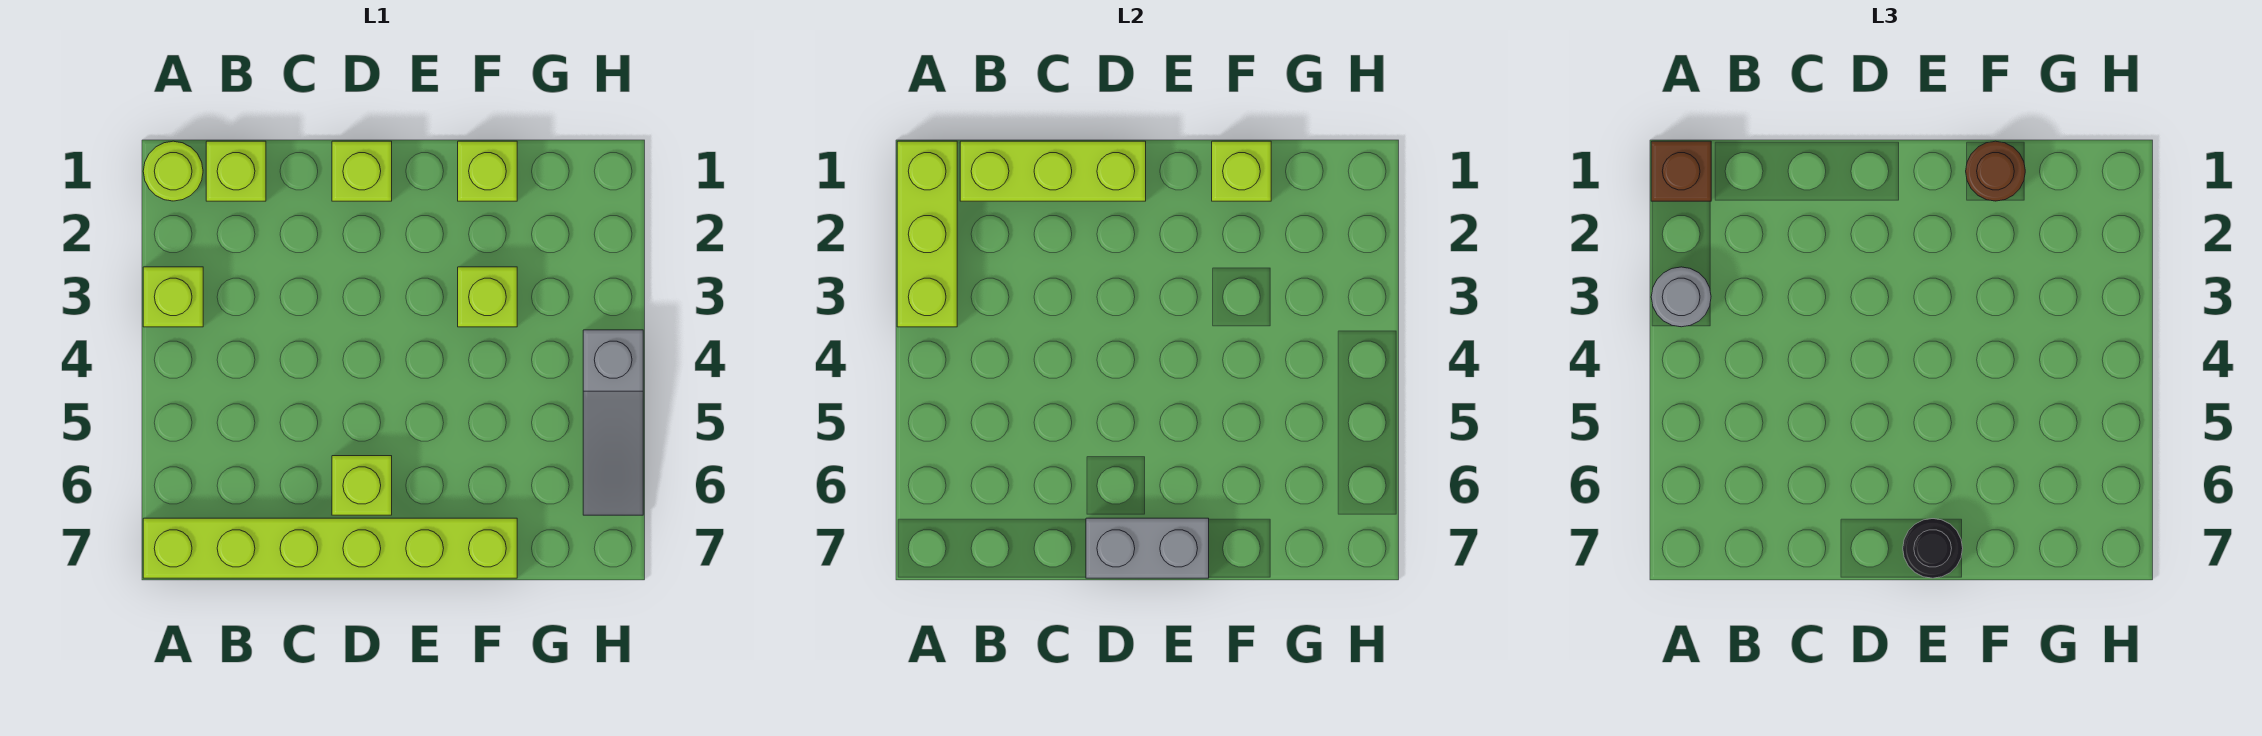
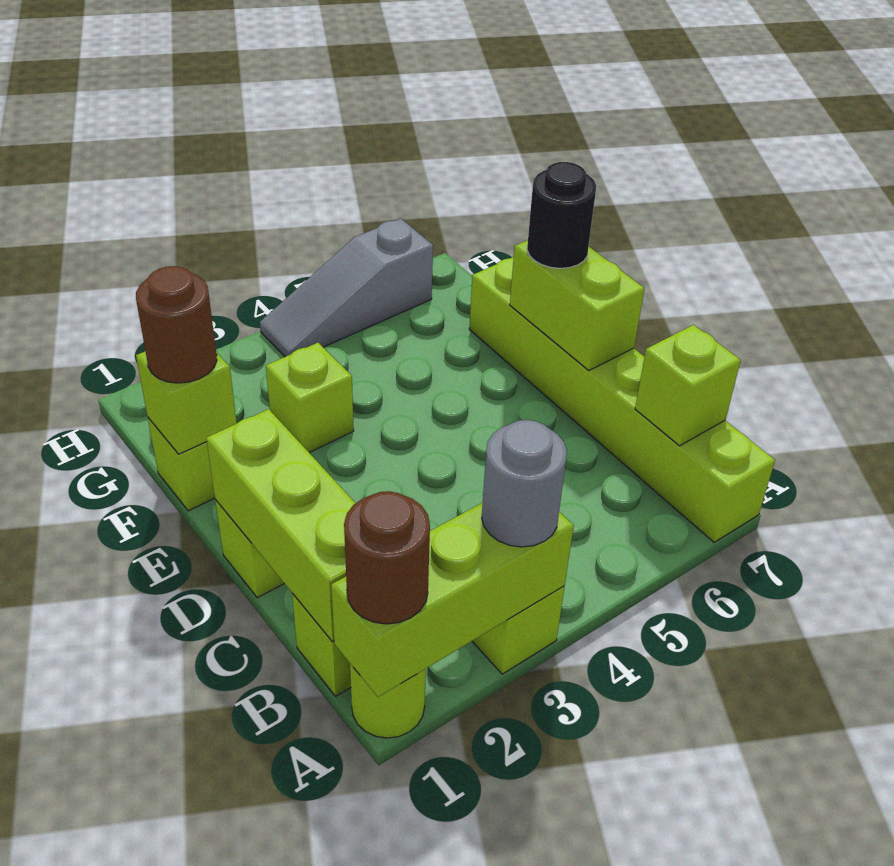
brown brick A1 level 3 -> brown round brick A1 level 3
lime brick D6 level 1 -> lime brick B7 level 2
grey brick D7:E7 level 2 -> lime brick D7:E7 level 2
grey slope H4:H6 level 1 top 4 -> grey slope H4:H6 level 1 top 6

